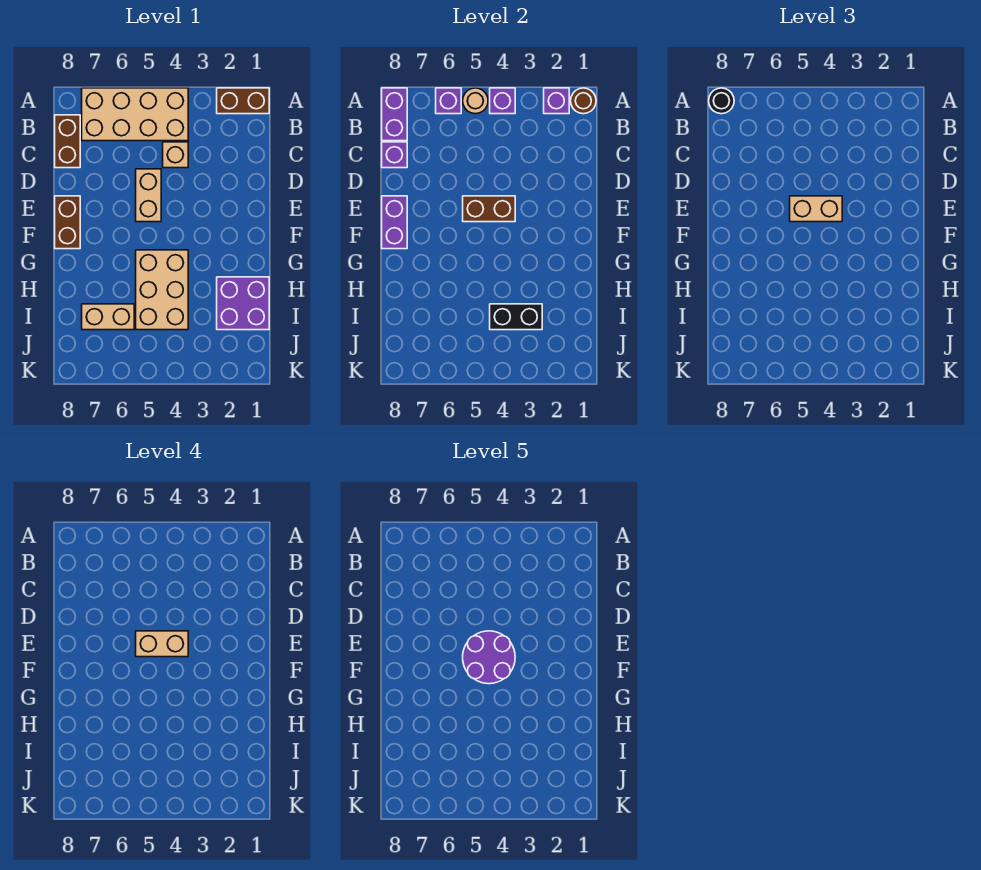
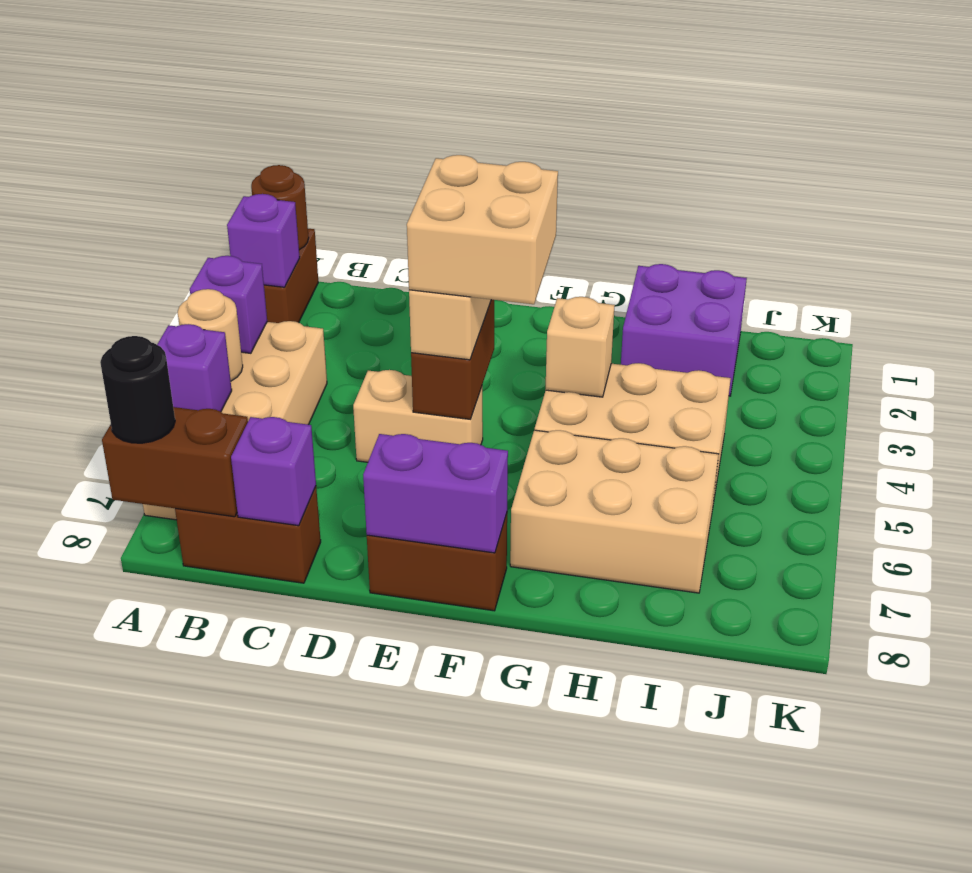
purple brick A8:B8 level 2 -> brown brick A8:B8 level 2
tan brick C4 level 1 -> tan brick G4 level 2
tan brick E4:E5 level 4 -> tan brick E4:F5 level 4
purple round brick E4:F5 level 5 -> none
black brick I3:I4 level 2 -> none
tan brick I6:I7 level 1 -> tan brick G6:I7 level 1

